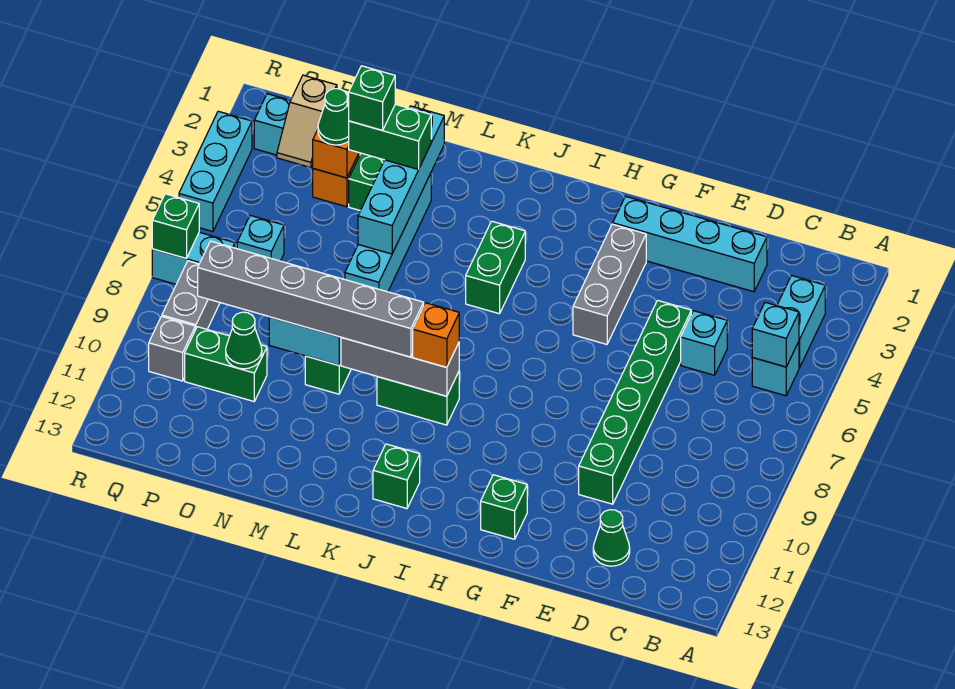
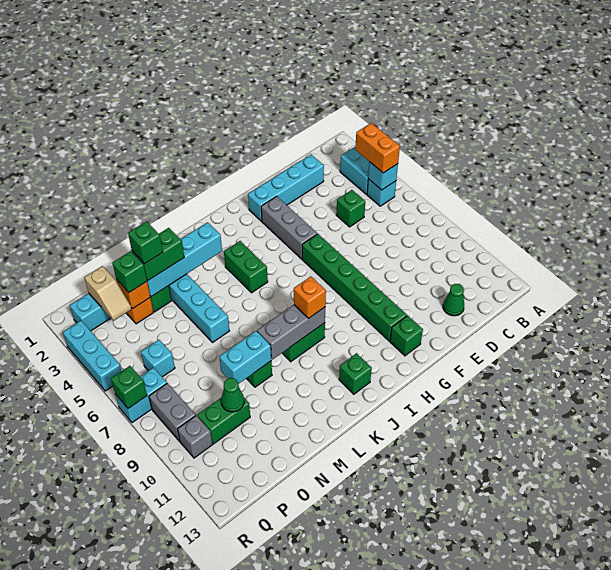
none -> orange brick B4:B5 level 3
cyan brick D5 level 1 -> green brick D5 level 1
green brick E5:E10 level 1 -> green brick G6:G11 level 1
grey brick K9:P9 level 3 -> none
cyan brick M2:M5 level 2 -> cyan brick K3:N3 level 2
green cone O3 level 3 -> green brick O3 level 3

